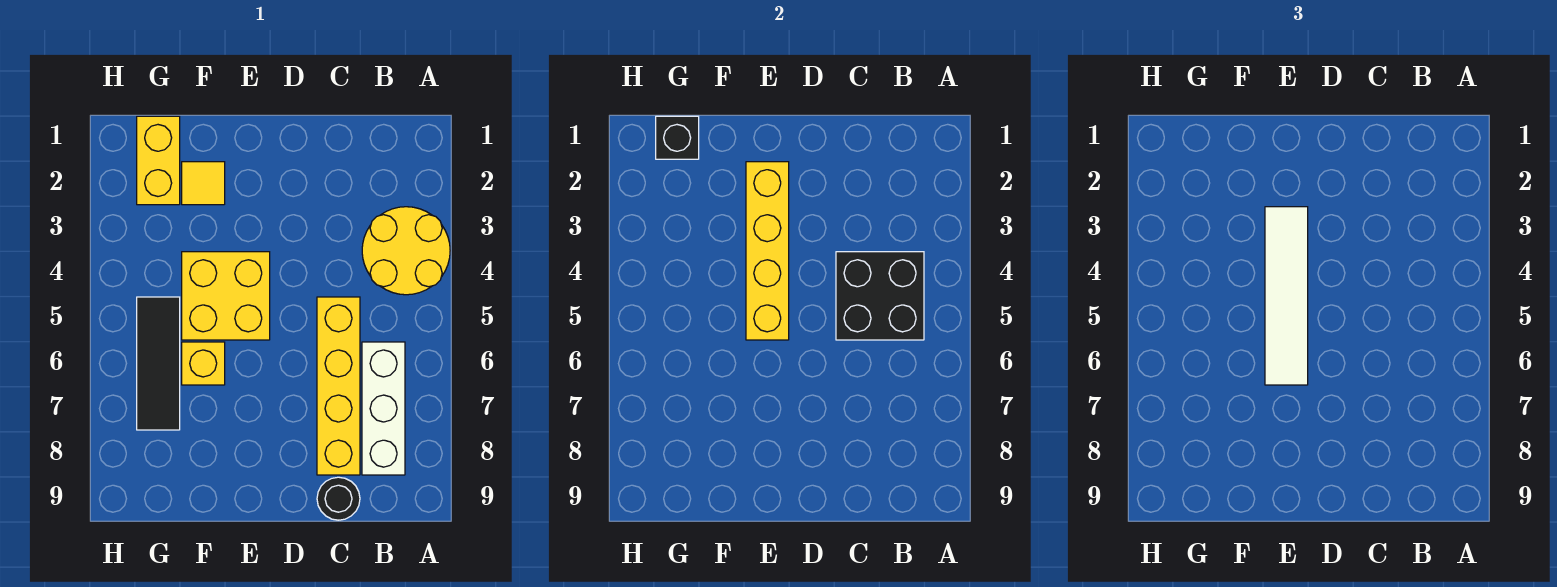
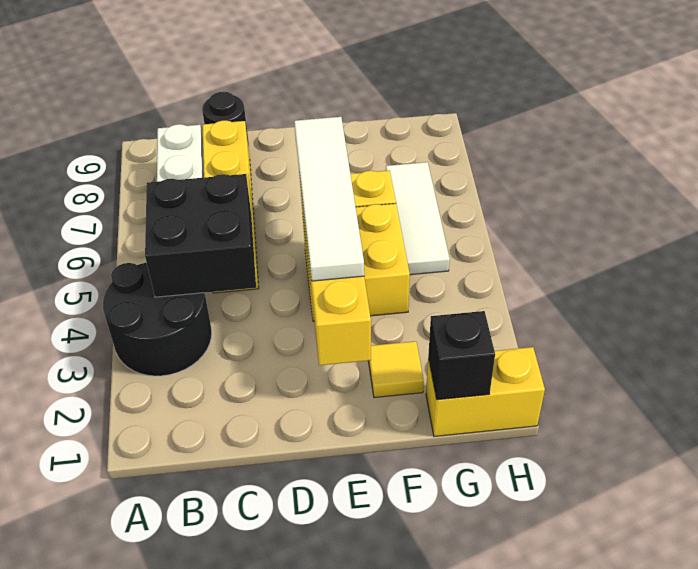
yellow round brick A3:B4 level 1 -> black round brick A3:B4 level 1
yellow brick G1:G2 level 1 -> yellow brick G1:H1 level 1
black tile G5:G7 level 1 -> white tile G5:G7 level 1

